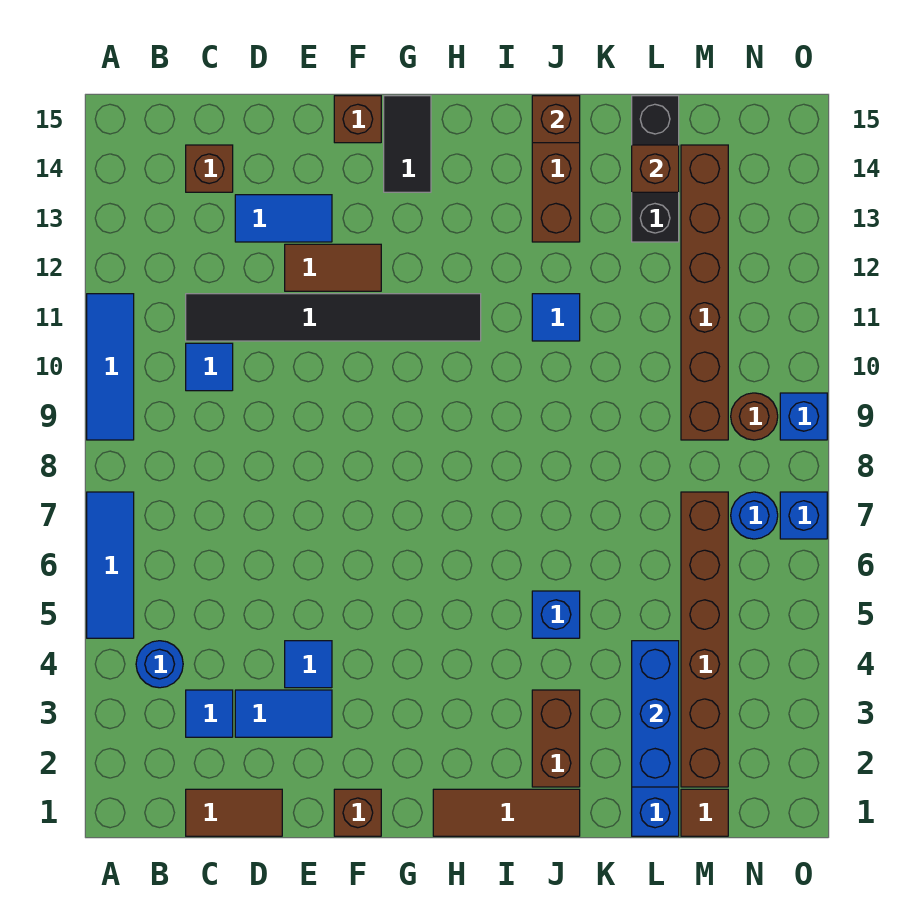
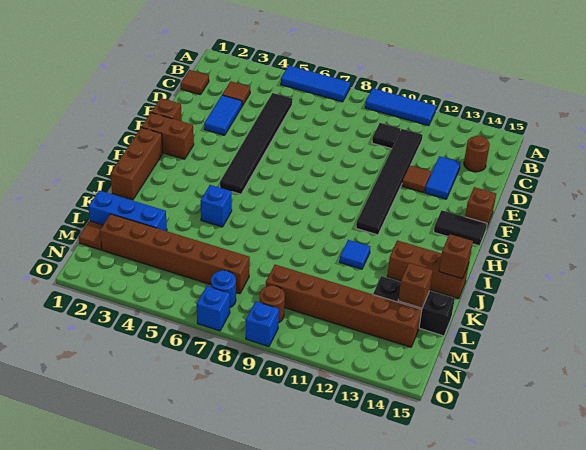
blue round brick B4 level 1 -> none
brown tile C1:D1 level 1 -> brown tile C1 level 1
blue tile C3 level 1 -> brown tile C3 level 1
none -> black tile C5:H5 level 1
blue tile C10 level 1 -> black tile C10 level 1
brown brick C14 level 1 -> brown round brick C14 level 1
blue tile E4 level 1 -> none
brown tile E12:F12 level 1 -> brown tile E12 level 1
brown tile H1:J1 level 1 -> brown brick H1:J1 level 1
brown brick J2:J3 level 1 -> brown brick G1:G2 level 1
blue brick L2:L4 level 2 -> none

